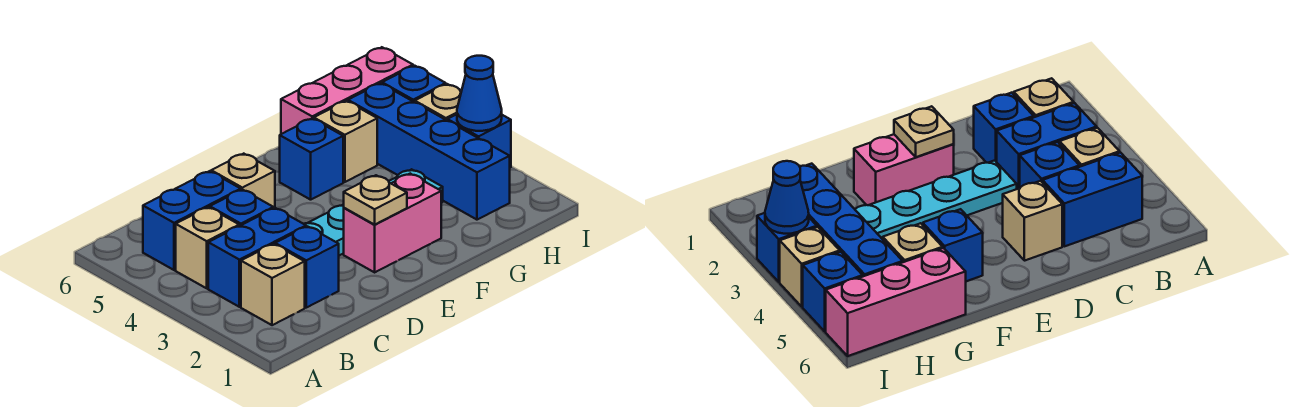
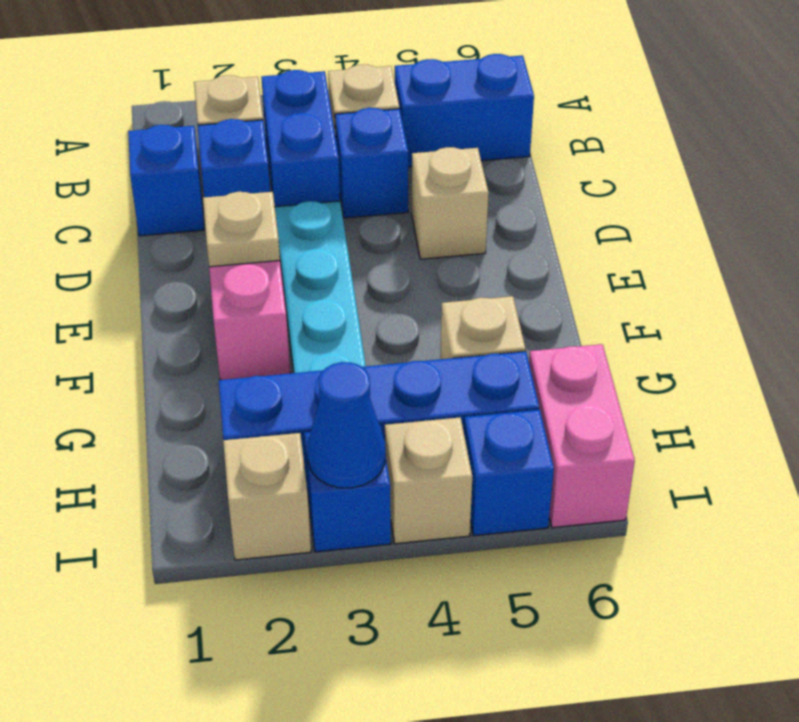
blue brick B5:C5 level 1 -> blue brick B5:B6 level 1
blue brick F5 level 1 -> blue brick C1 level 1
pink brick G6:I6 level 1 -> pink brick H6:I6 level 1
none -> tan brick I2 level 1

